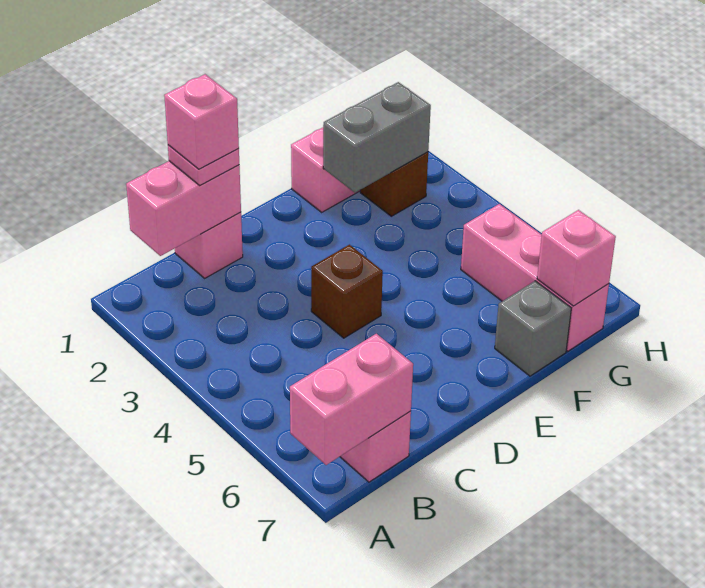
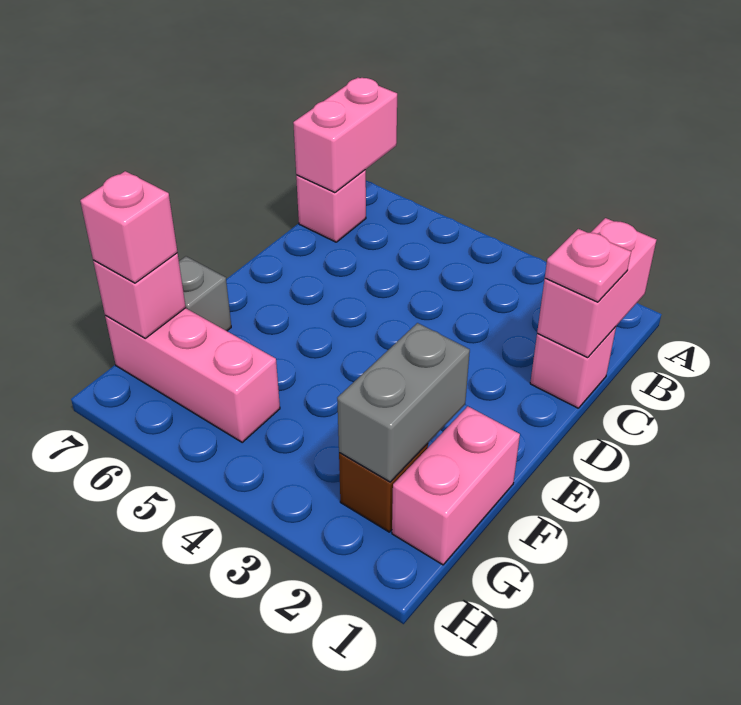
pink brick C1 level 4 -> pink brick G7 level 3
brown brick D4 level 1 -> none

